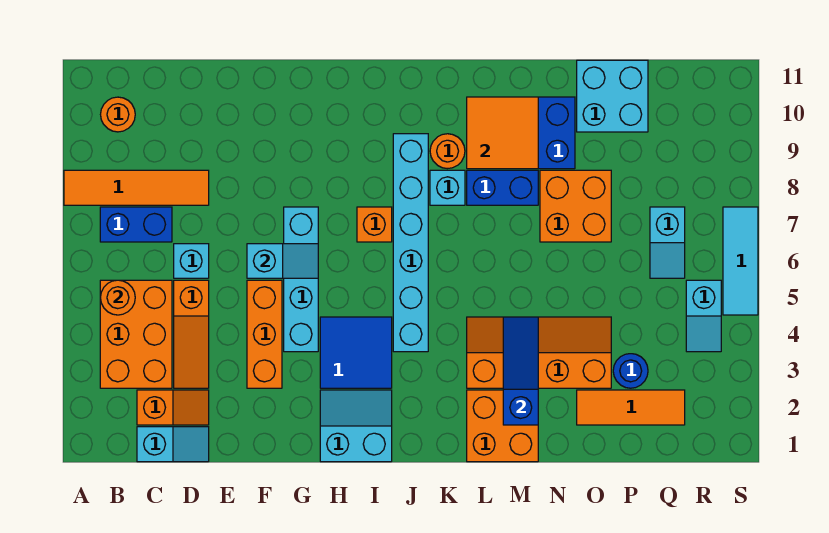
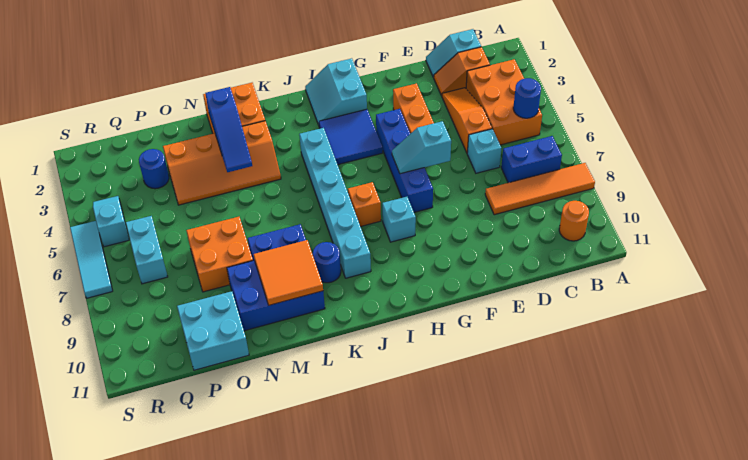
orange round brick B5 level 2 -> blue round brick B5 level 2
cyan brick G4:G7 level 1 -> blue brick G4:G7 level 1
cyan slope H1:I2 level 1 top 1 -> cyan slope H1:I2 level 1 top H
cyan brick K8 level 1 -> cyan brick H8 level 1
orange round brick K9 level 1 -> blue round brick K9 level 1
orange tile O2:Q2 level 1 -> none
cyan slope Q6:Q7 level 1 top 7 -> cyan brick Q6:Q7 level 1

